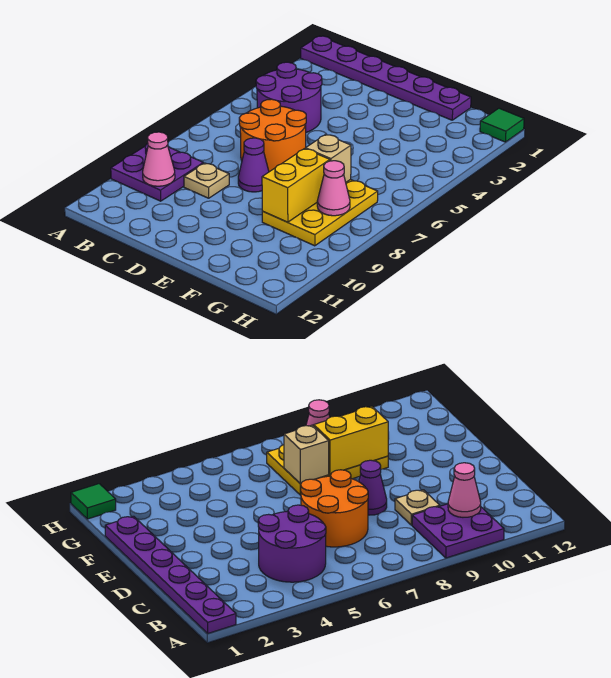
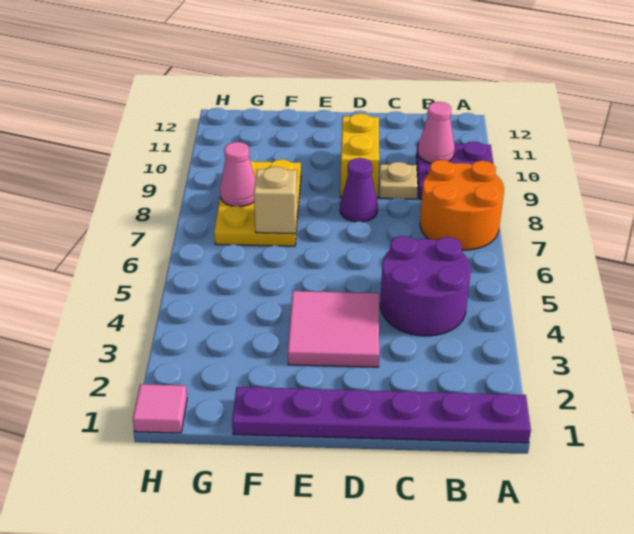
orange round brick C6:D7 level 1 -> orange round brick A7:B8 level 1
none -> pink tile D3:E4 level 1
yellow brick F8:F9 level 2 -> yellow brick D9:D10 level 1
green tile H1 level 1 -> pink tile H1 level 1

